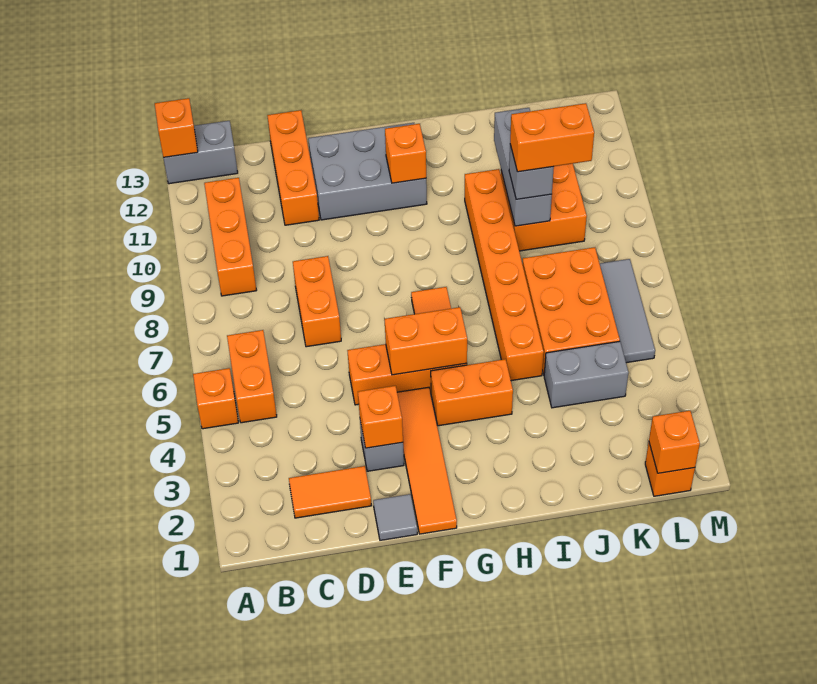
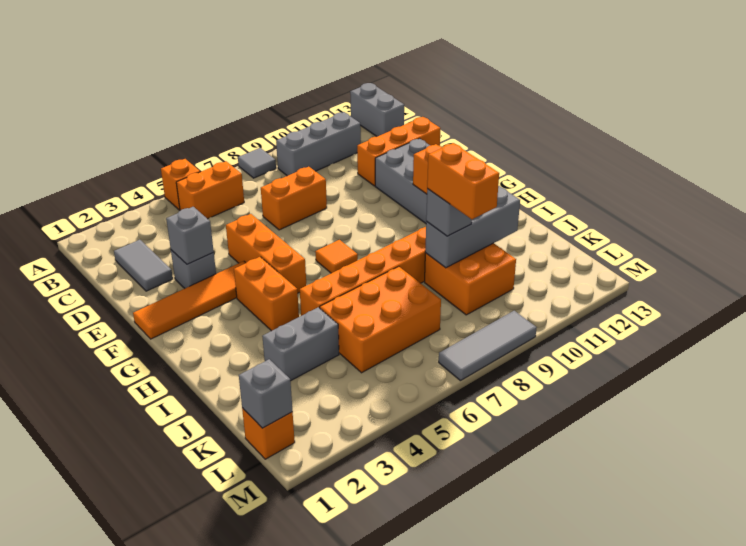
orange brick A13 level 2 -> none
orange brick B9:B11 level 1 -> grey brick B9:B11 level 1
orange tile C2:D2 level 1 -> grey tile C2:D2 level 1
grey tile E1 level 1 -> grey tile A8 level 1
orange brick E3 level 2 -> grey brick E3 level 2
orange brick F5:G5 level 2 -> none
grey brick J4:K4 level 1 -> grey brick J3:J4 level 1
orange brick L1 level 2 -> grey brick L1 level 2
grey tile L5:L7 level 1 -> grey tile M7:M9 level 1

